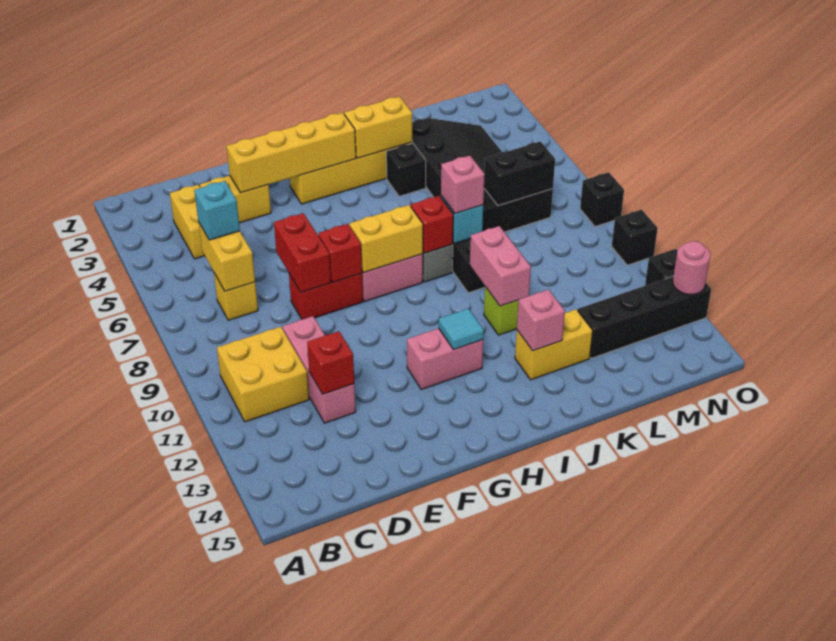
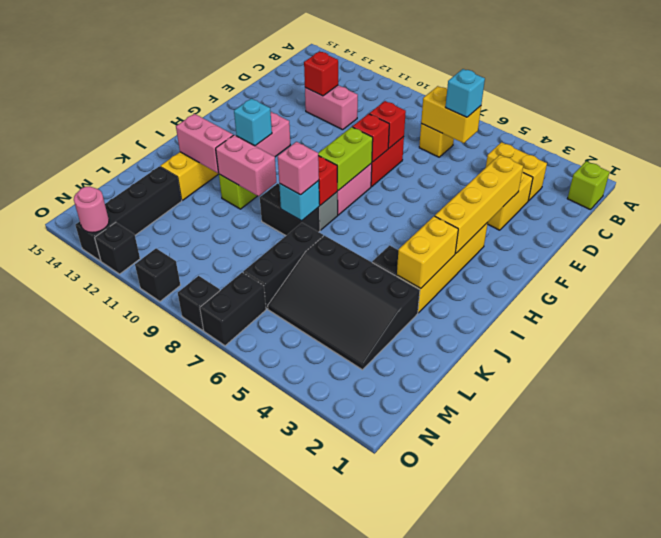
none -> lime brick B1 level 1
yellow brick B10:C11 level 1 -> none
pink brick D10:D12 level 1 -> pink brick D11:D12 level 1
red brick E7:E8 level 2 -> red brick E8 level 2
yellow brick G8:H8 level 2 -> lime brick G8:H8 level 2
cyan tile H12 level 2 -> cyan brick H12 level 2
pink brick J13 level 2 -> pink brick J12:J13 level 2
black brick L7:M7 level 2 -> black brick N7:O7 level 1

